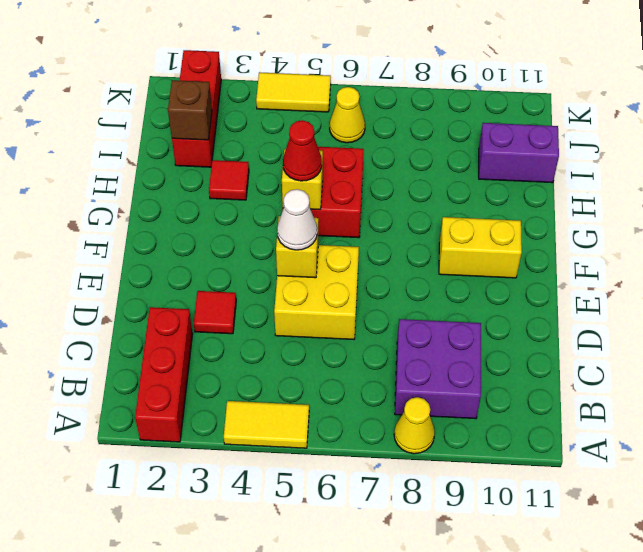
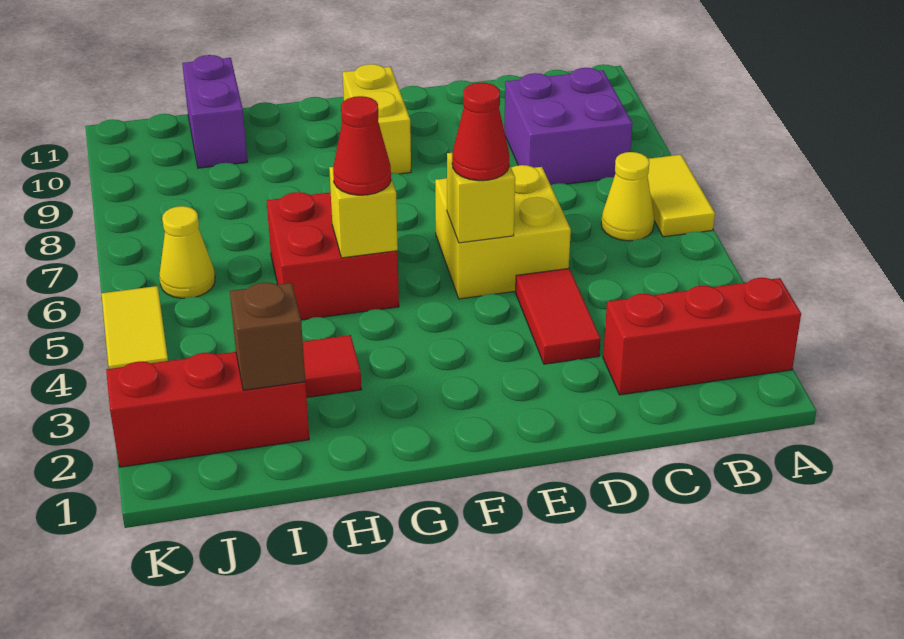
yellow tile A4:A5 level 1 -> yellow tile A6:A7 level 1
yellow cone A8 level 1 -> yellow cone B6 level 1
red tile D3 level 1 -> red tile D3:D4 level 1
white cone E5 level 3 -> red cone E5 level 3

